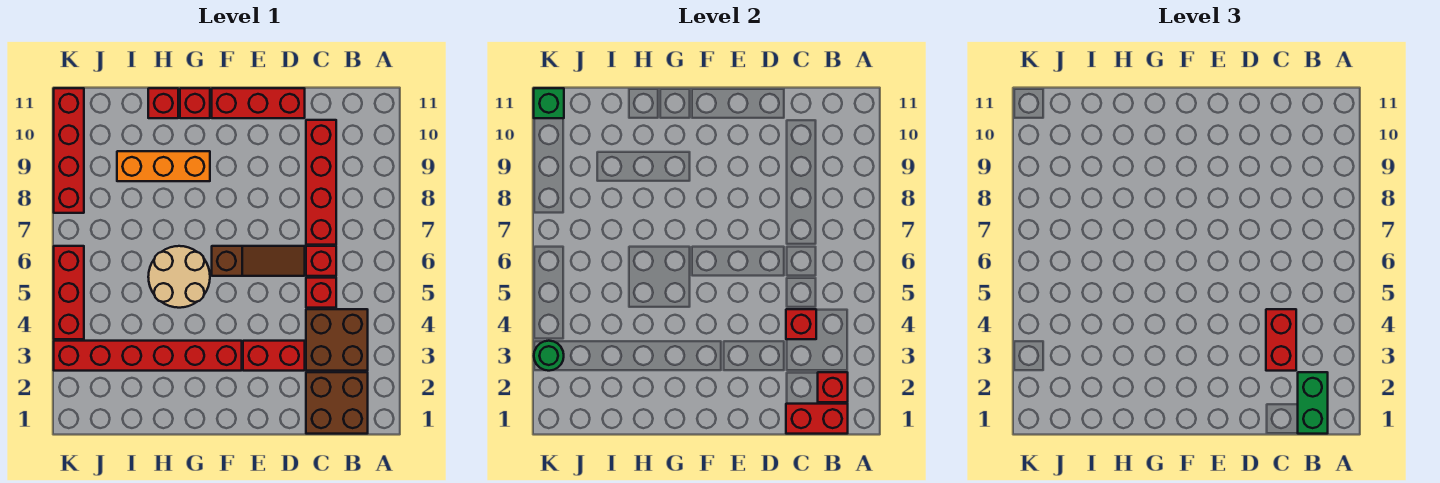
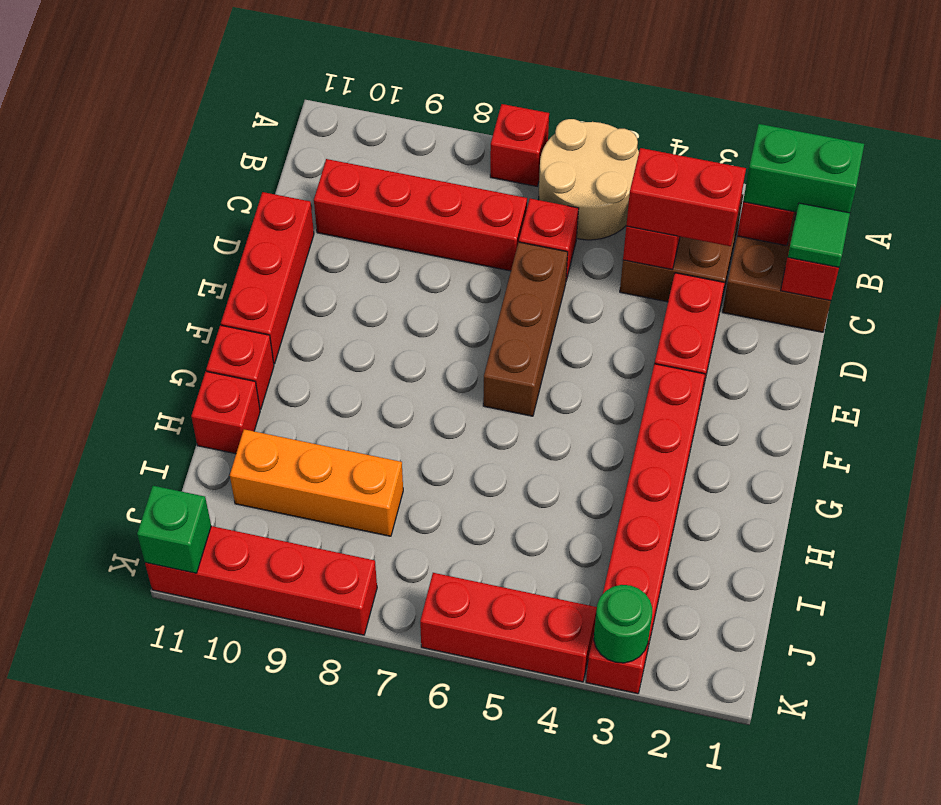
none -> green tile C1 level 3
red brick C5 level 1 -> red brick A7 level 1
brown slope D6:F6 level 1 top F -> brown brick D6:F6 level 1
tan round brick G5:H6 level 1 -> tan round brick A5:B6 level 1
orange brick G9:I9 level 1 -> orange brick I8:I10 level 1

